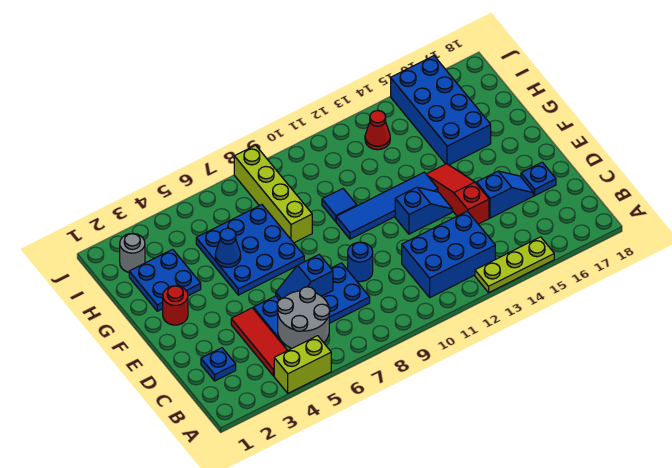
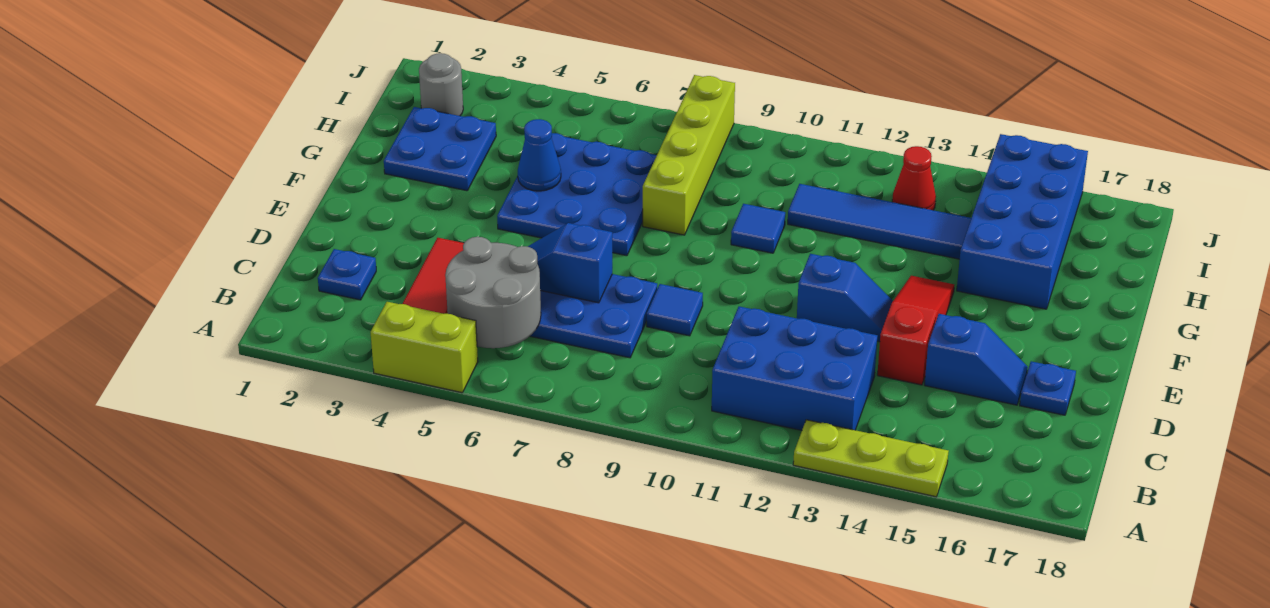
blue round brick D9 level 1 -> blue tile D9 level 1
red round brick F2 level 1 -> none
blue tile F10:F13 level 1 -> blue tile H11:H14 level 1

